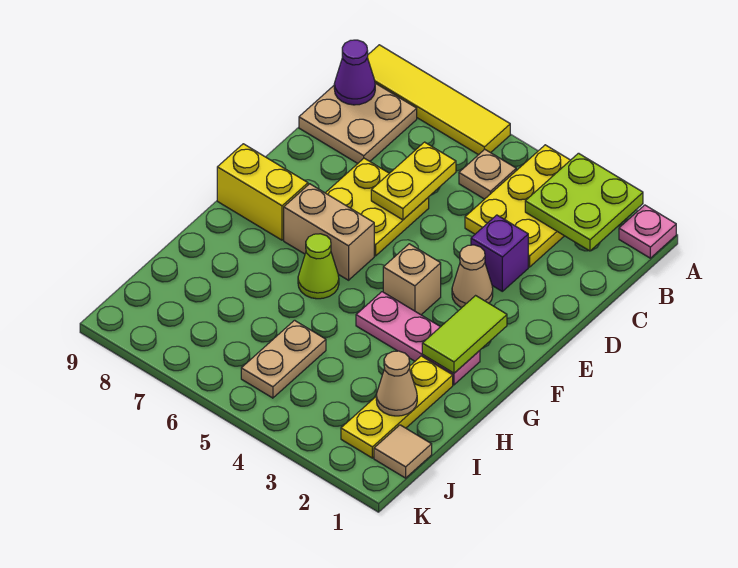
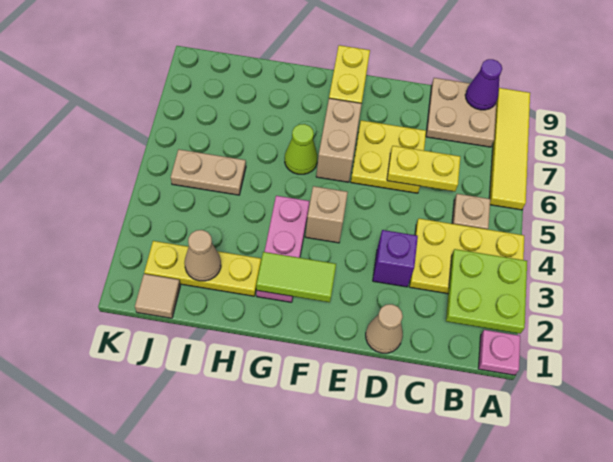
tan cone E3 level 1 -> tan cone D1 level 1

